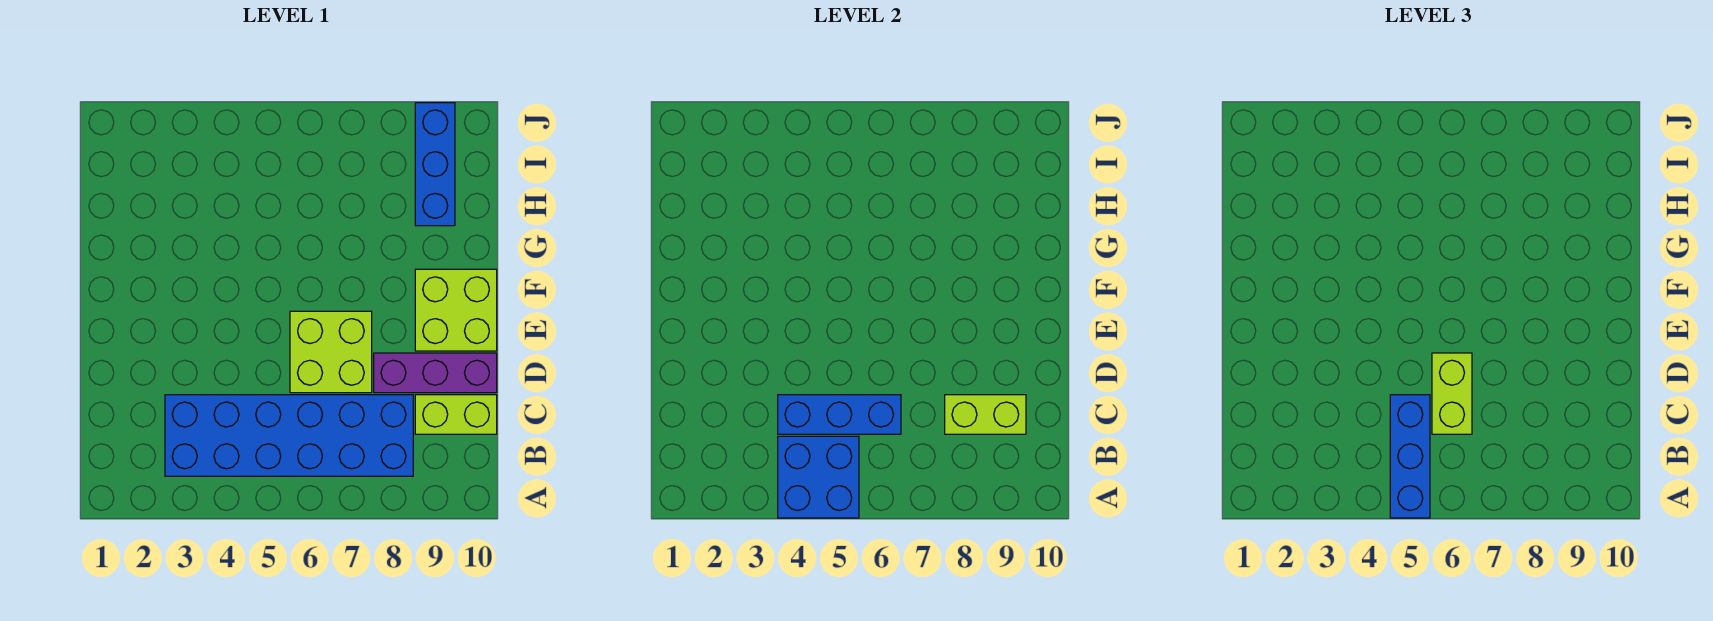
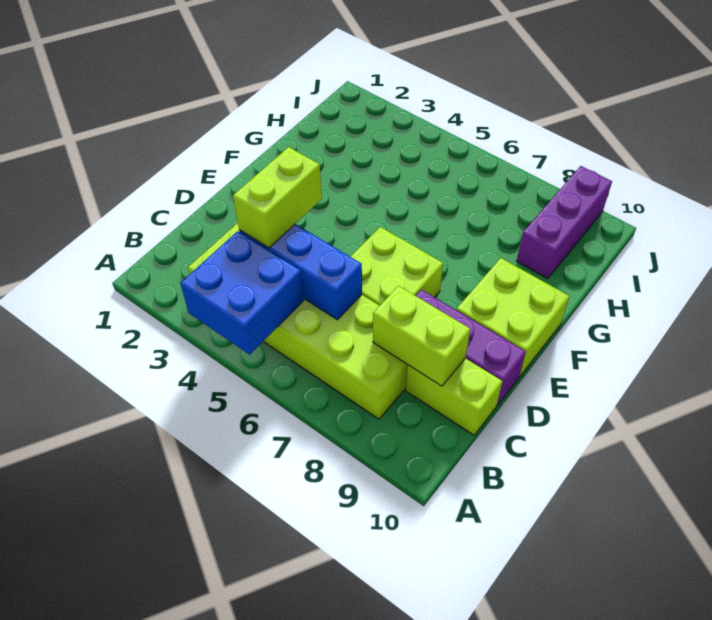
blue brick A5:C5 level 3 -> none
blue brick B3:C8 level 1 -> lime brick B3:C8 level 1
lime brick C6:D6 level 3 -> lime brick C4:D4 level 3
blue brick H9:J9 level 1 -> purple brick H9:J9 level 1

